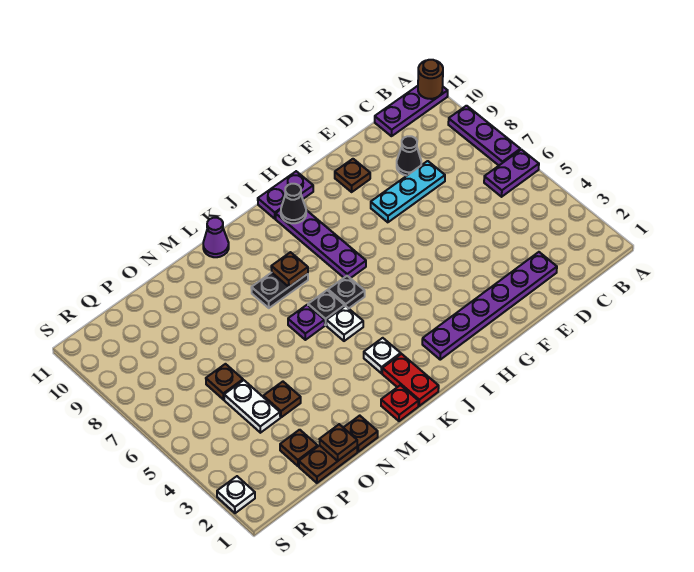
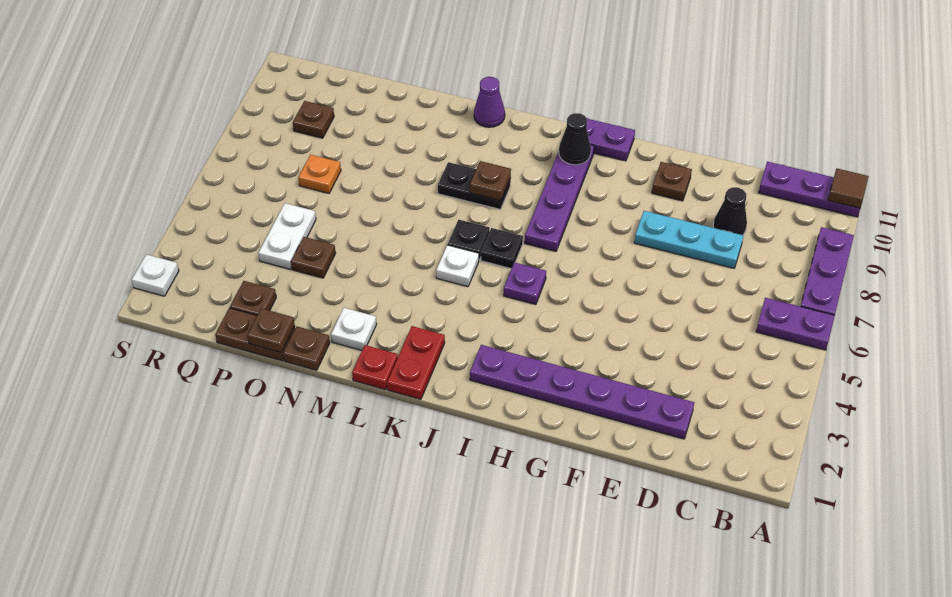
brown round brick A11 level 2 -> brown tile A11 level 2
white plate K3 level 1 -> white plate M2 level 1
purple plate L6 level 1 -> purple plate I5 level 1
brown plate P6 level 1 -> brown plate Q9 level 1
none -> orange plate P7 level 1

